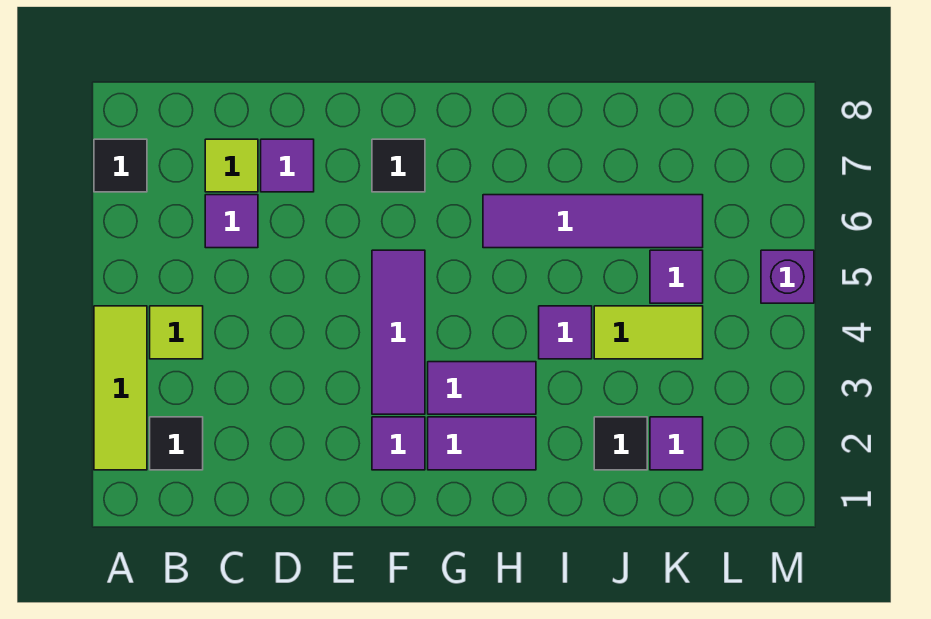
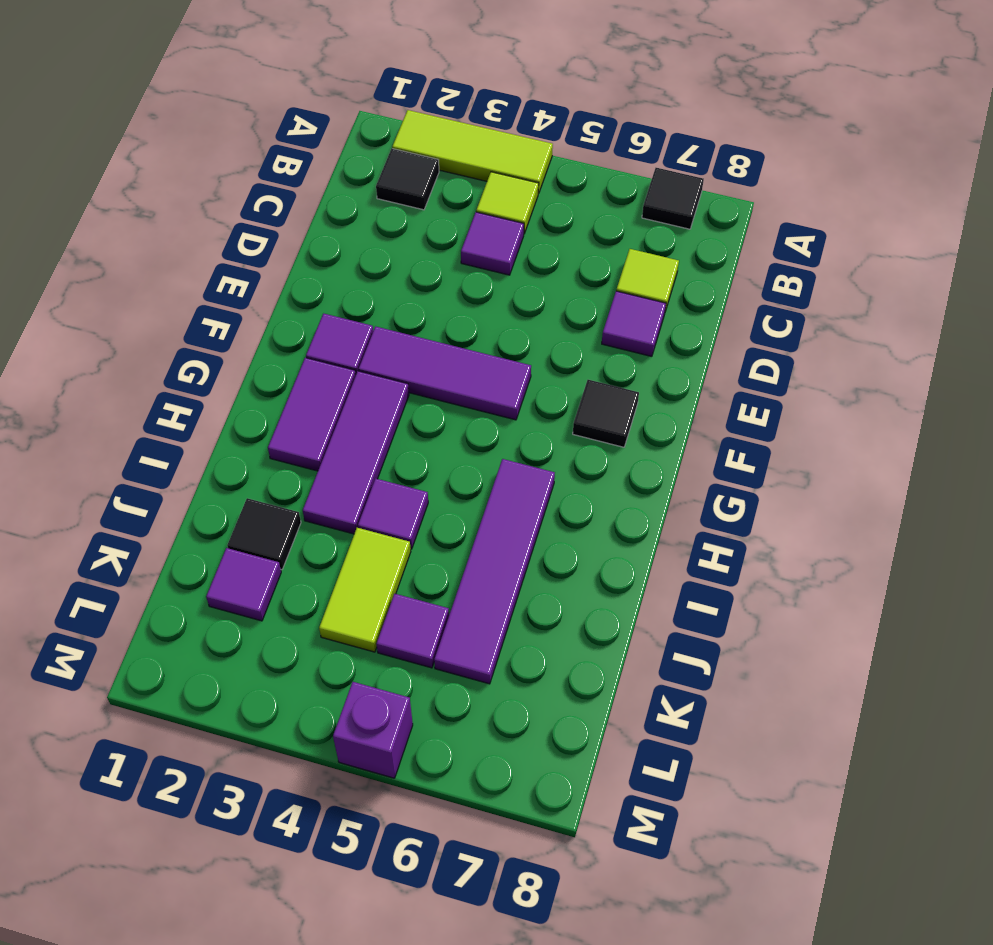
purple tile C6 level 1 -> purple tile C4 level 1
purple tile G3:H3 level 1 -> purple tile G3:I3 level 1

